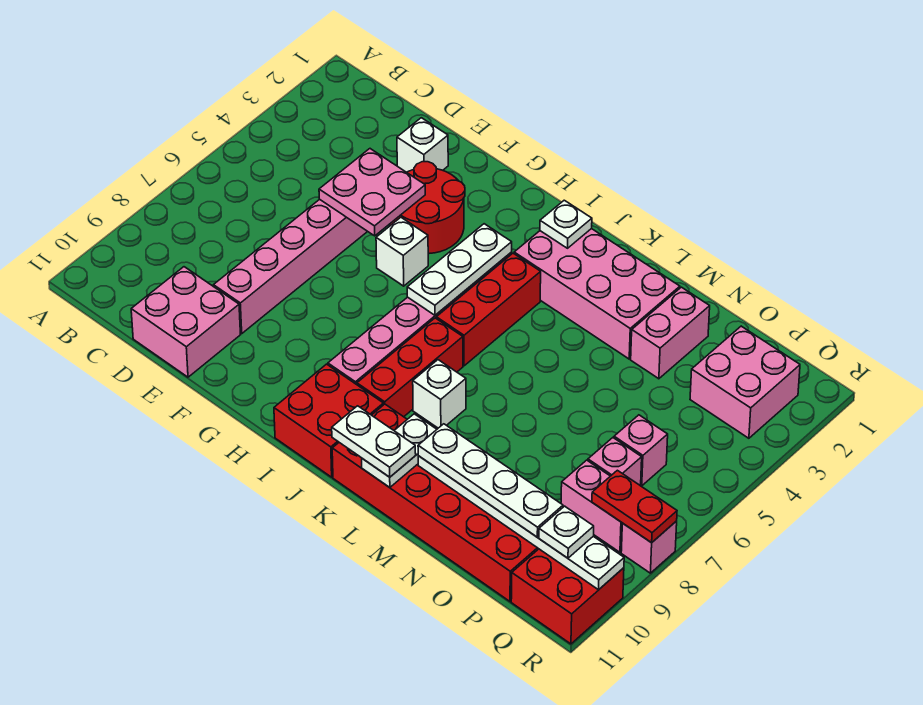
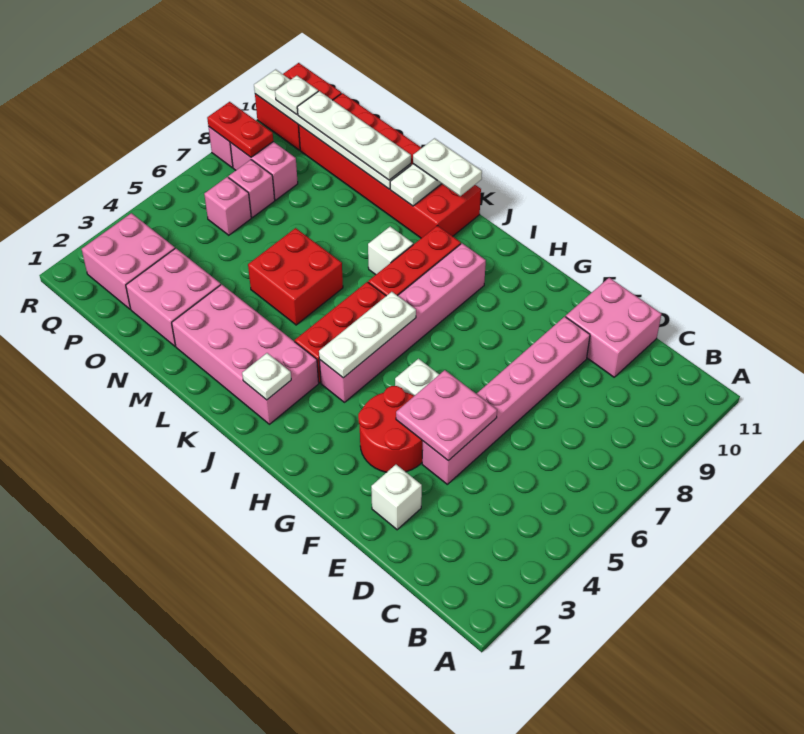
red brick I10:J11 level 1 -> red brick L5:M6 level 1
pink brick N2:N3 level 1 -> pink brick N2:O3 level 1

